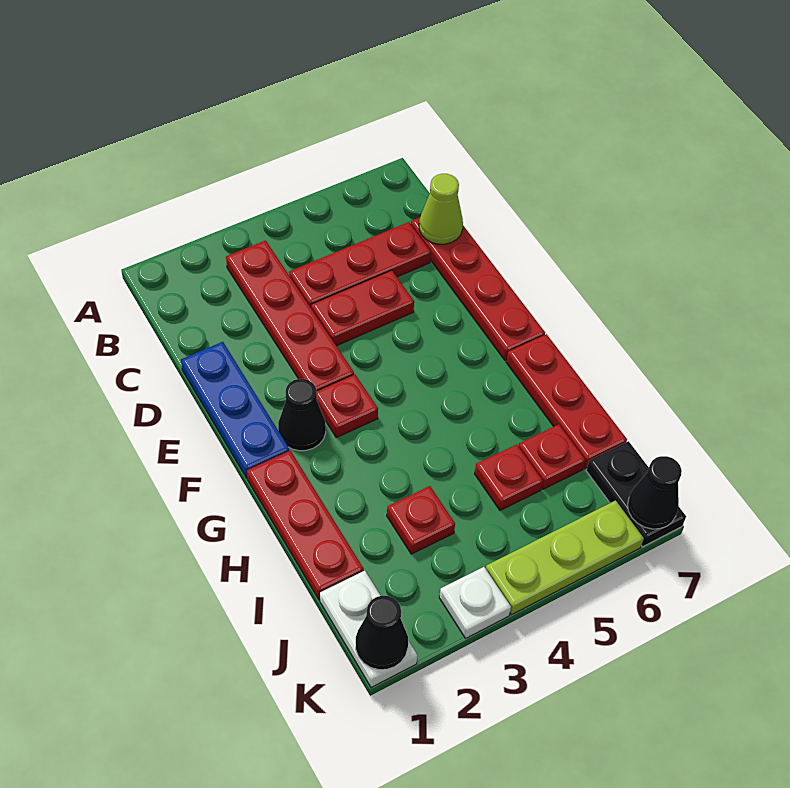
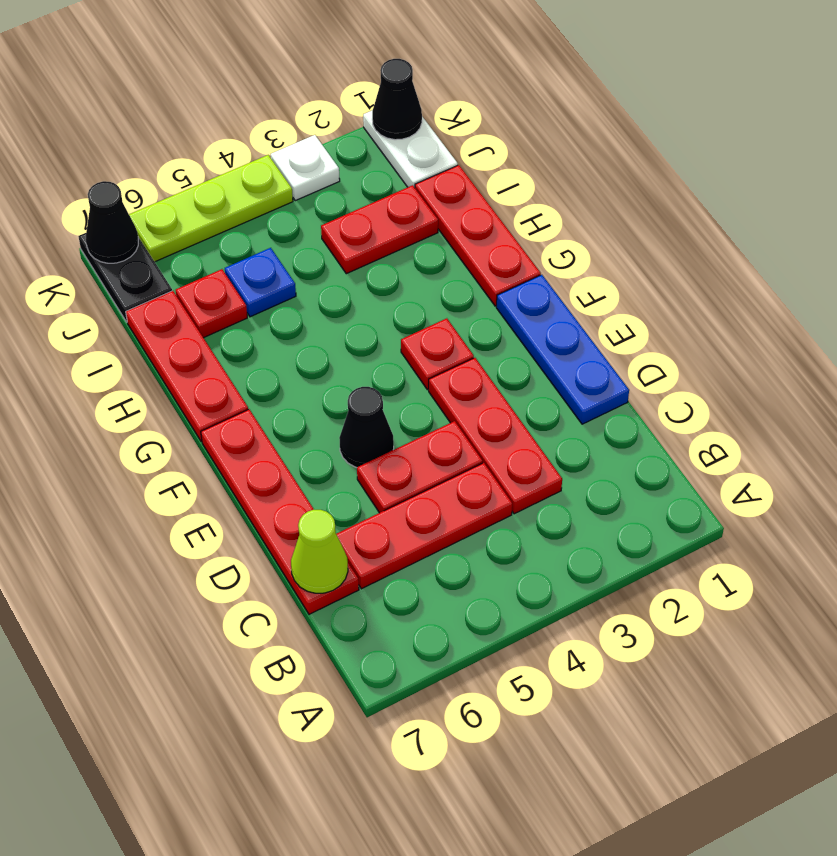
red plate B3:E3 level 1 -> red plate C3:E3 level 1
black cone F2 level 1 -> black cone E5 level 1
red plate I3 level 1 -> red plate I2:I3 level 1
red plate I5 level 1 -> blue plate I5 level 1

